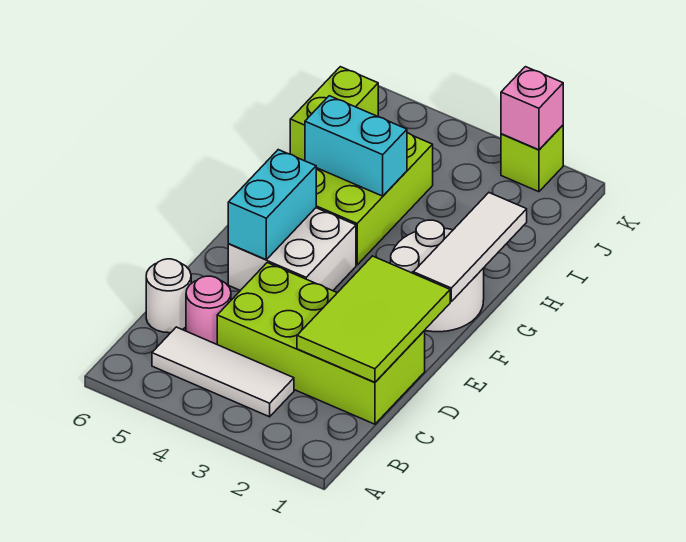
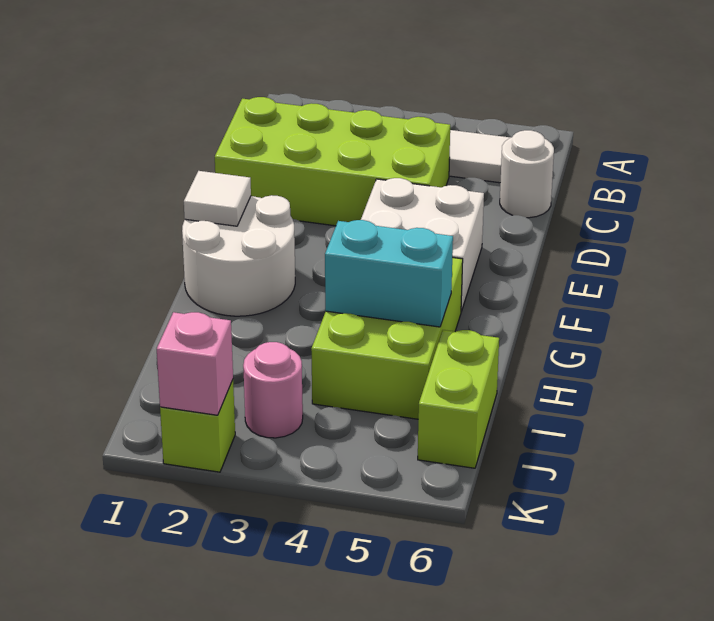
lime tile C1:E2 level 2 -> none
pink round brick C5 level 1 -> pink round brick J3 level 1
cyan brick E5:F5 level 2 -> none
white tile F1:H1 level 2 -> white tile F1 level 2

